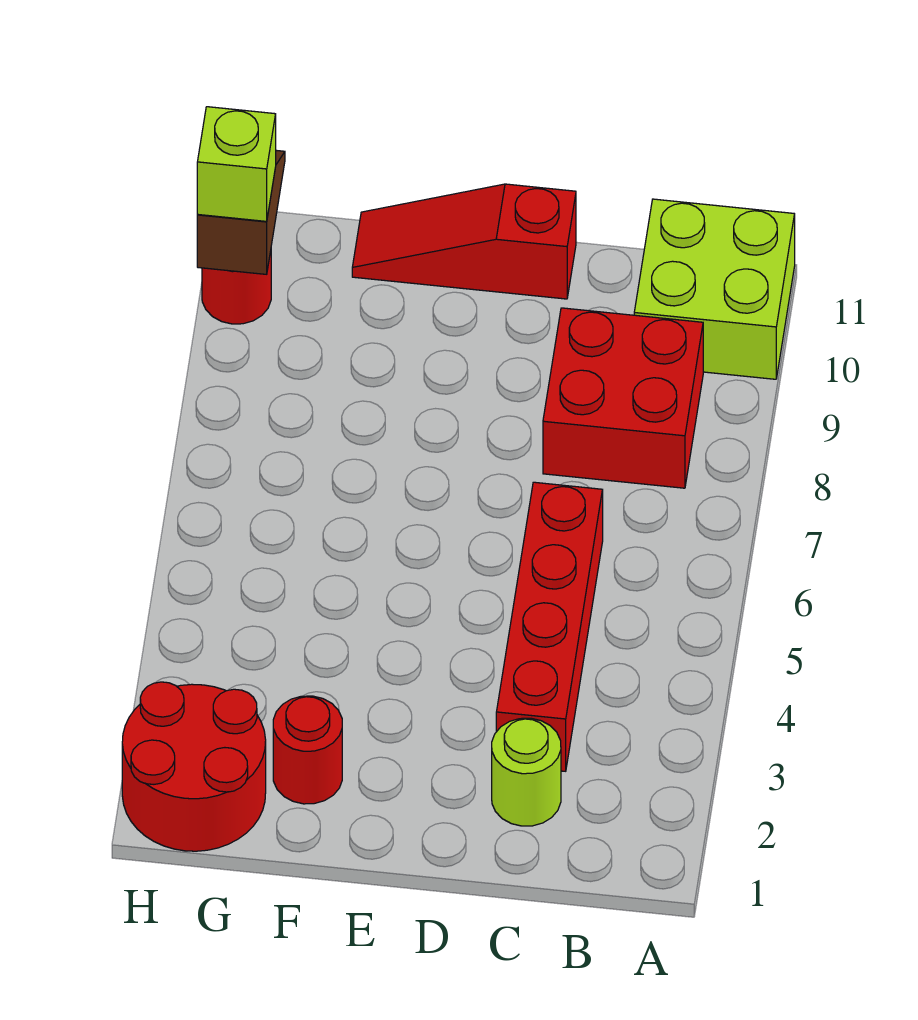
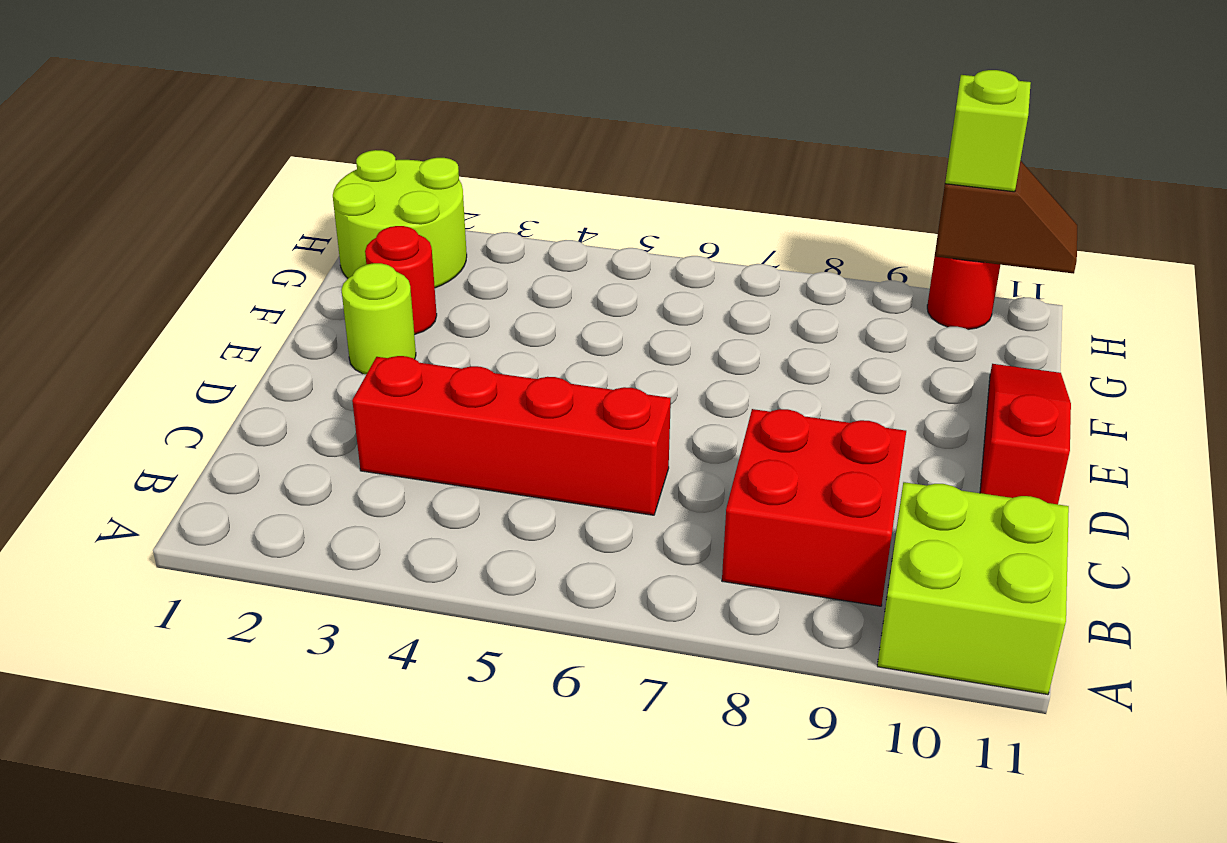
lime round brick C2 level 1 -> lime round brick E2 level 1
red round brick G1:H2 level 1 -> lime round brick G1:H2 level 1

